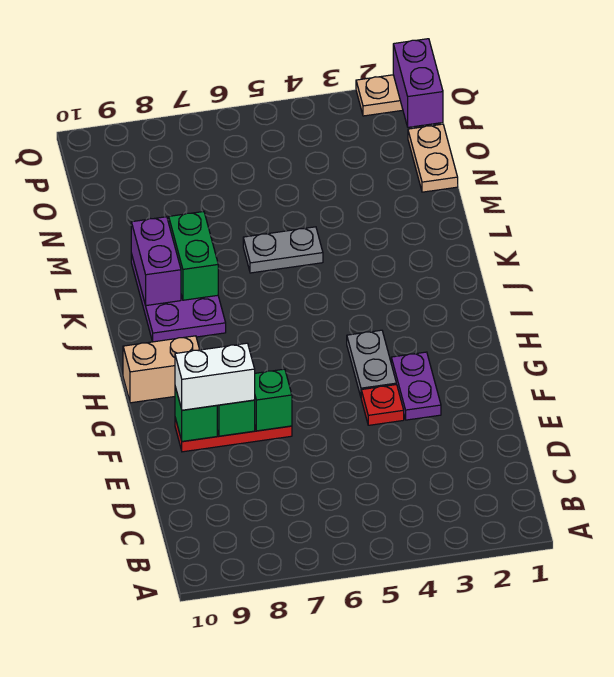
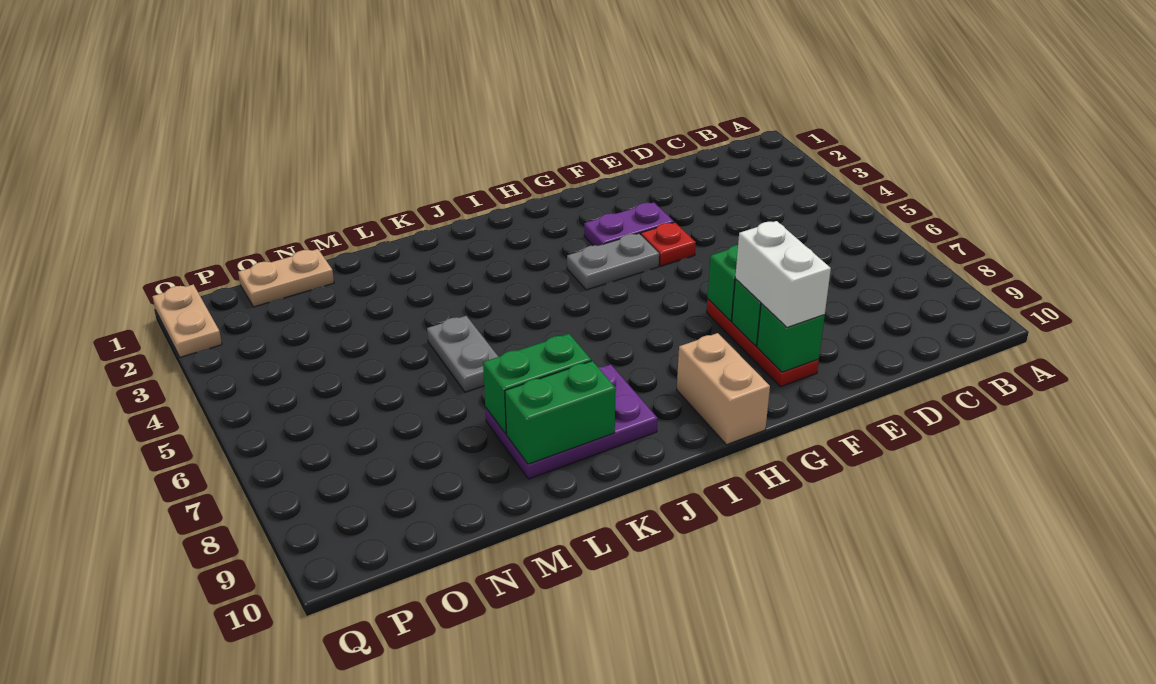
purple brick K9:L9 level 2 -> green brick K9:L9 level 2
purple brick P1:Q1 level 2 -> none

